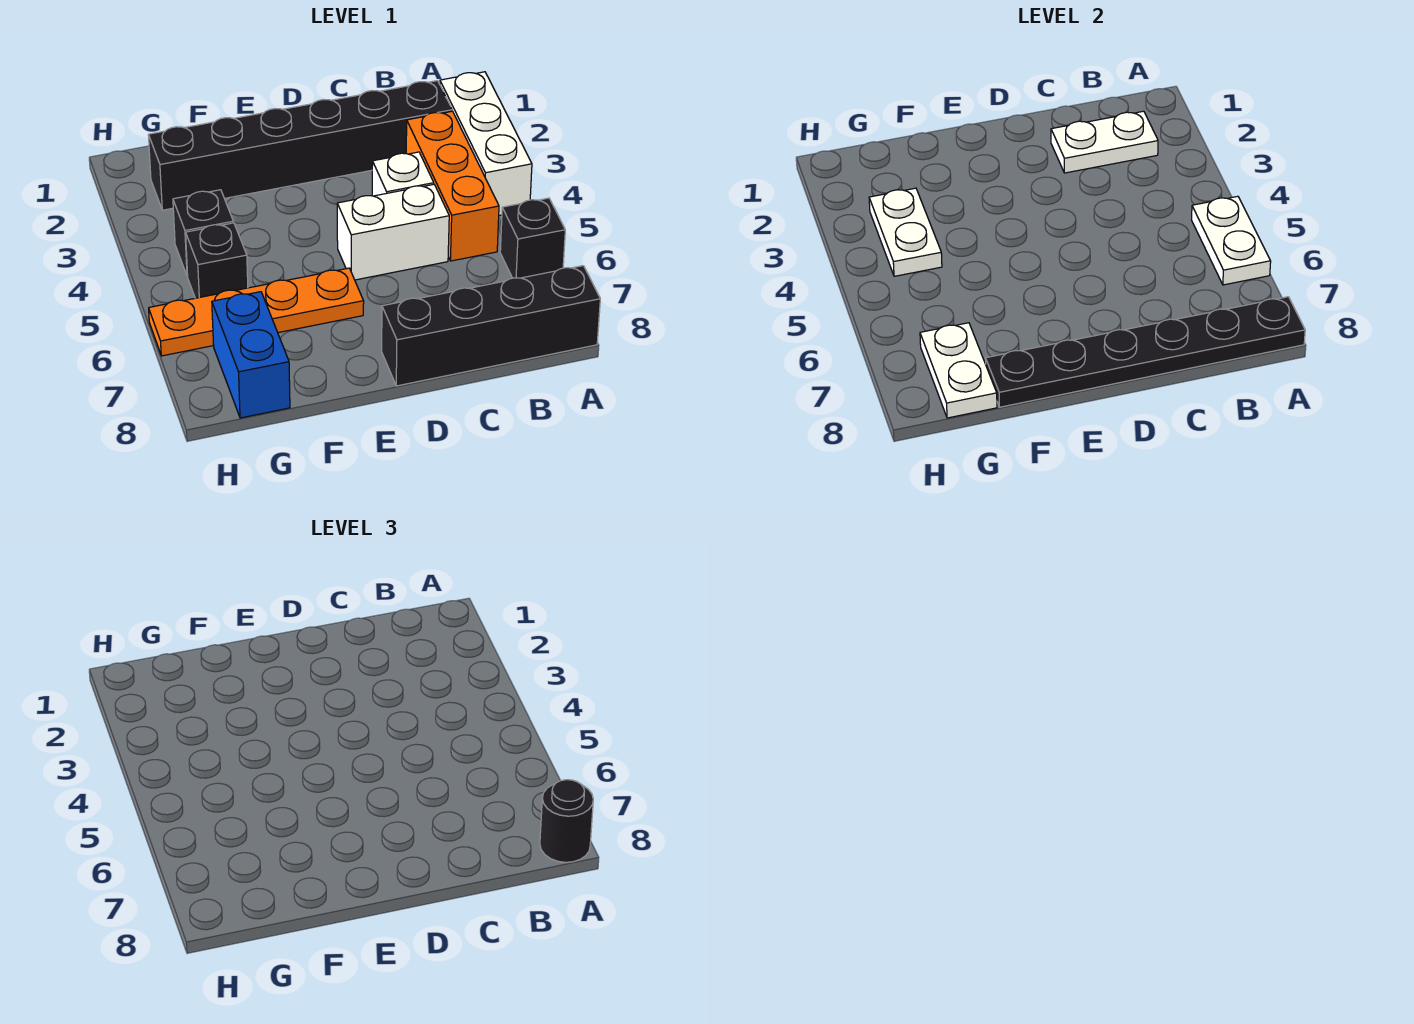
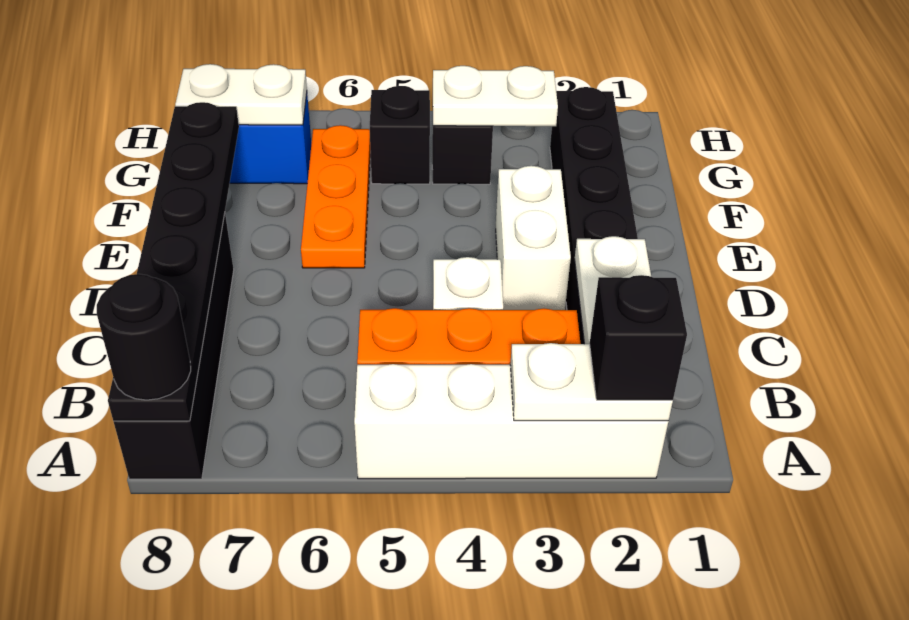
white brick A2:A4 level 1 -> white brick A2:A5 level 1
white plate A5:A6 level 2 -> white plate A2:A3 level 2
black brick A6 level 1 -> black brick A2 level 3
white brick C5:D5 level 1 -> white brick D3:E3 level 1
orange plate E6:H6 level 1 -> orange plate E6:G6 level 1

